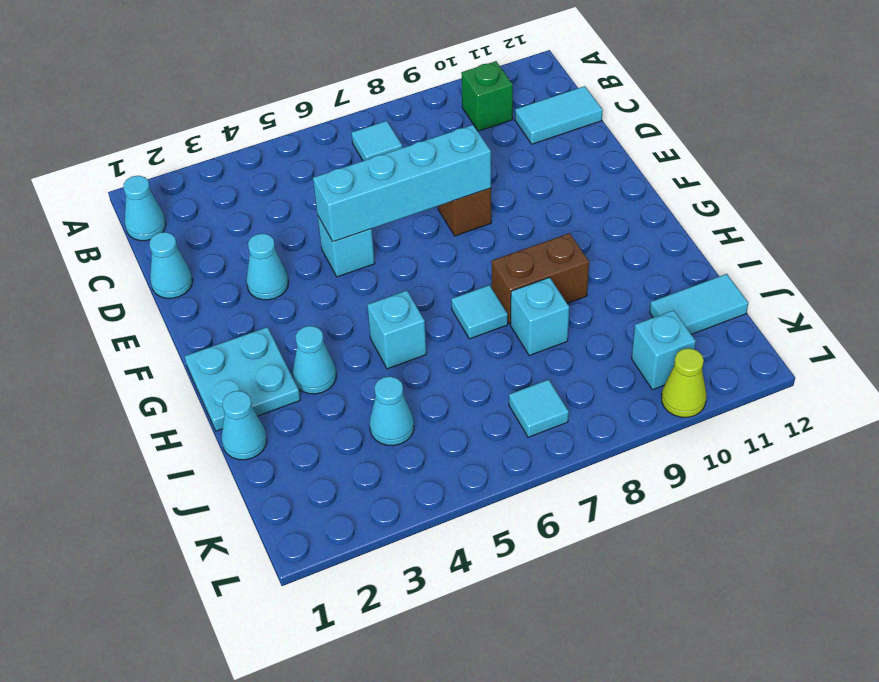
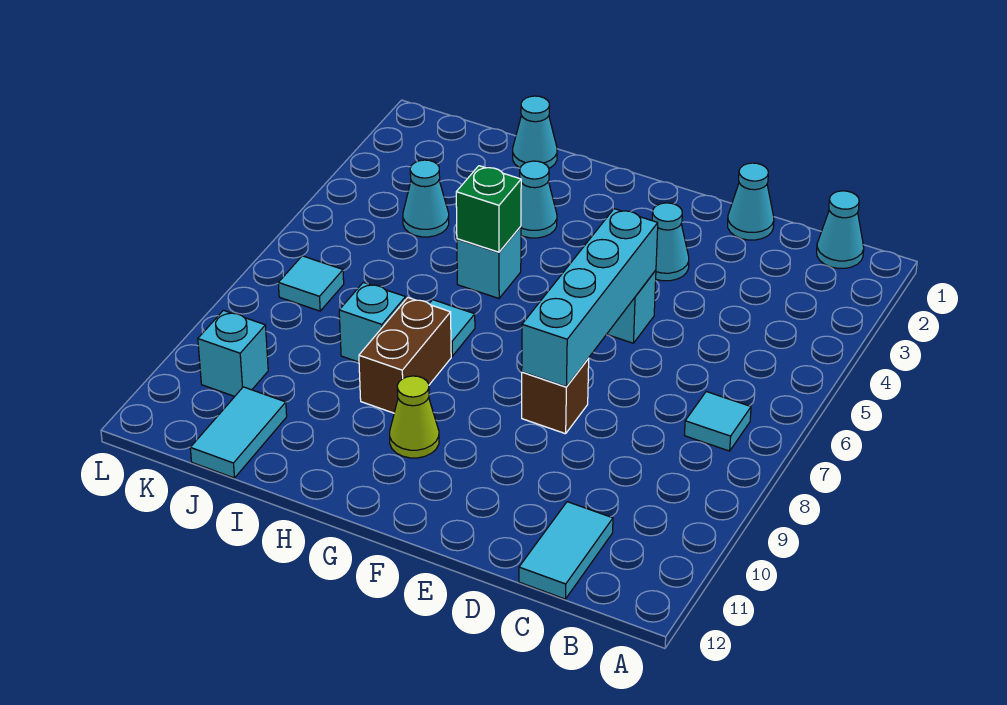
green brick B10 level 1 -> green brick H5 level 2
cyan plate G1:H2 level 1 -> none
lime cone L10 level 1 -> lime cone G10 level 1

